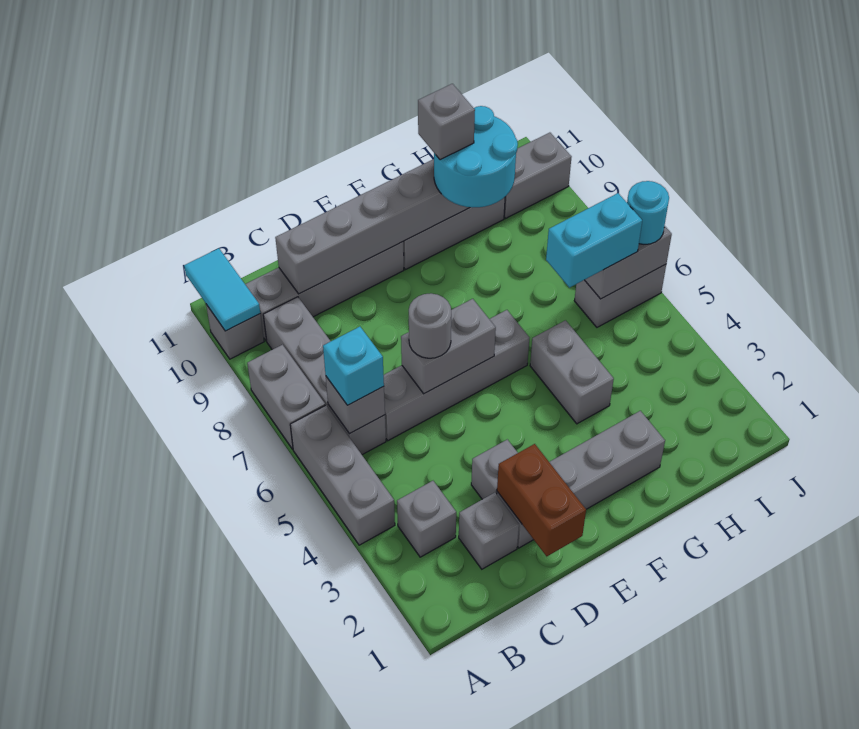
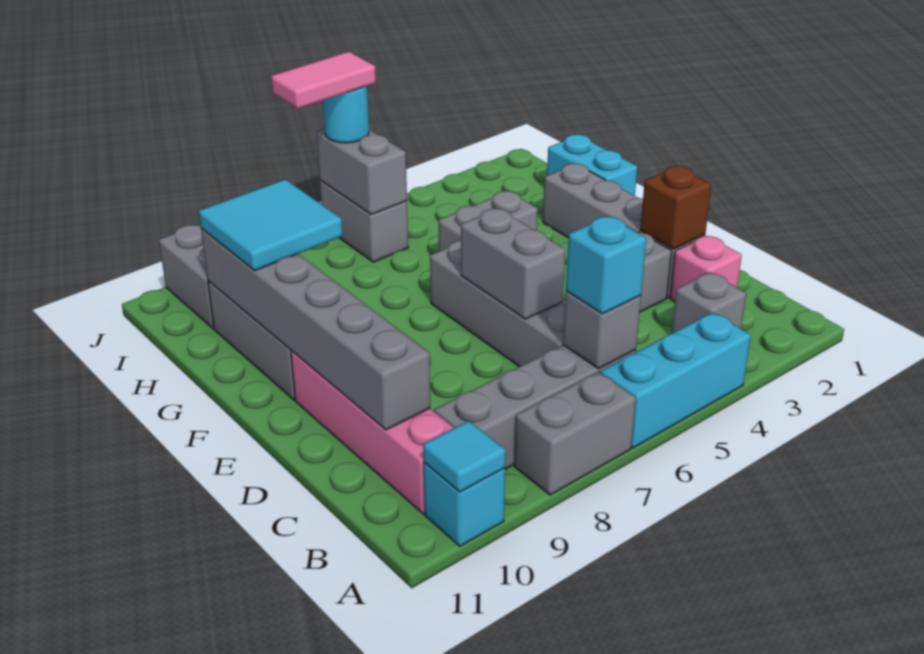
grey brick A4:A6 level 1 -> cyan brick A4:A6 level 1
grey brick A10 level 1 -> cyan brick A10 level 1
cyan tile A10:A11 level 2 -> cyan tile A10 level 2
grey brick B10:E10 level 1 -> pink brick B10:E10 level 1
grey brick C2 level 1 -> pink brick C2 level 1
brown brick D1:D2 level 2 -> brown brick D2 level 2
grey round brick D6 level 3 -> none
cyan round brick G9:H10 level 3 -> cyan tile G9:H10 level 3
grey brick G10 level 4 -> none
cyan brick H6:I6 level 3 -> cyan brick G1:H1 level 1
none -> pink tile J6:J7 level 4

